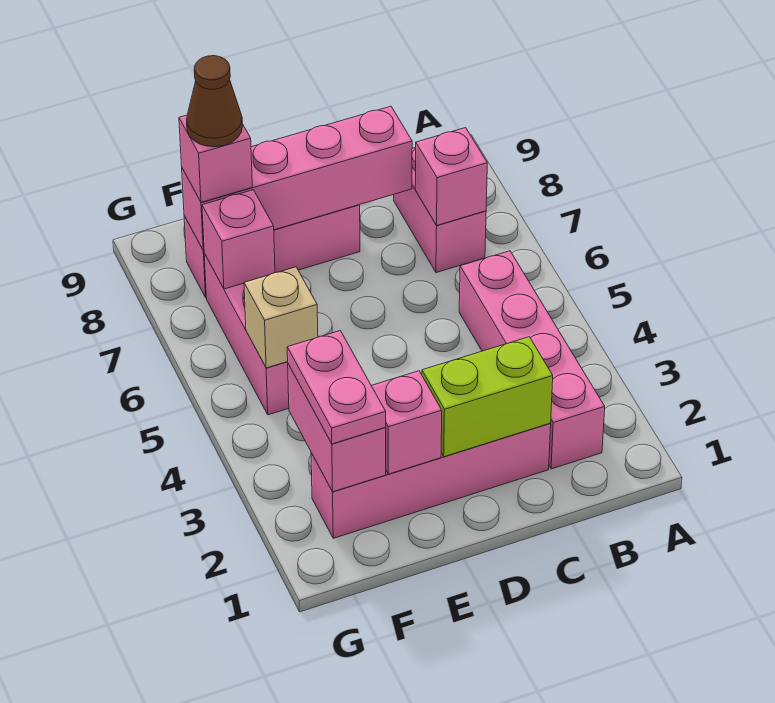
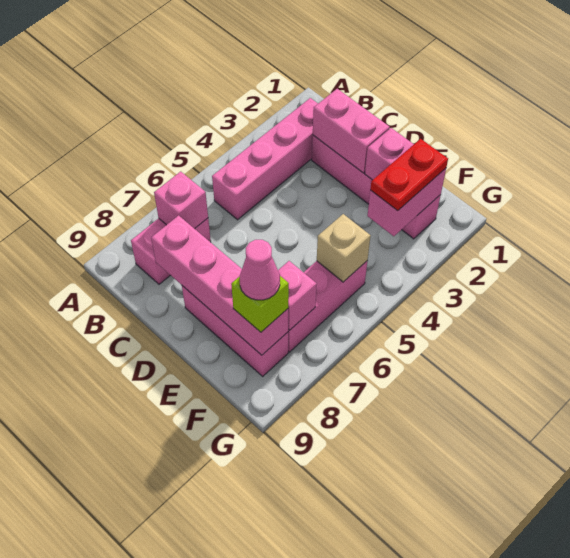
lime brick C2:D2 level 2 -> pink brick C2:D2 level 2
pink plate F2:F3 level 3 -> red plate F2:F3 level 3
pink brick F8 level 3 -> lime brick F8 level 3
brown cone F8 level 4 -> pink cone F8 level 4

